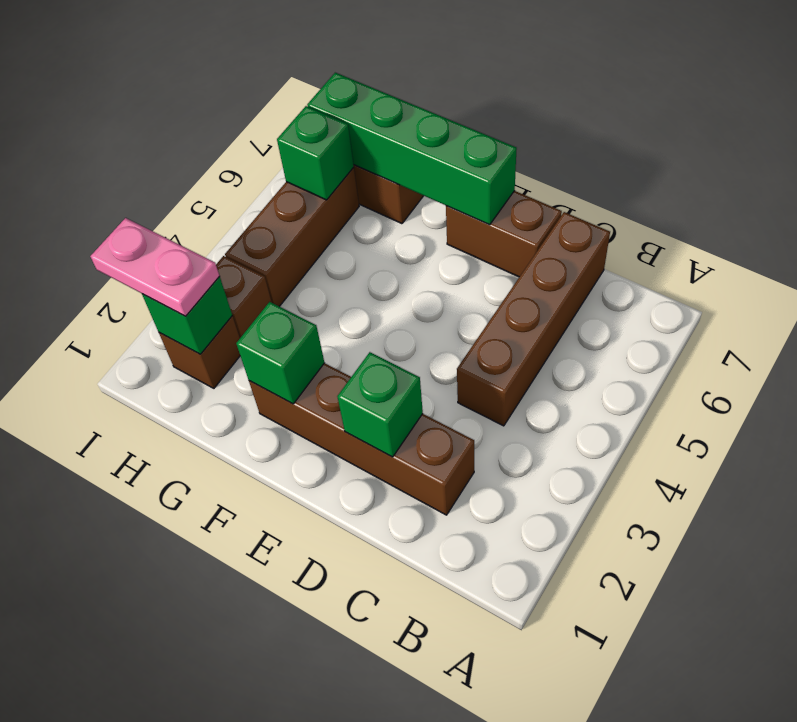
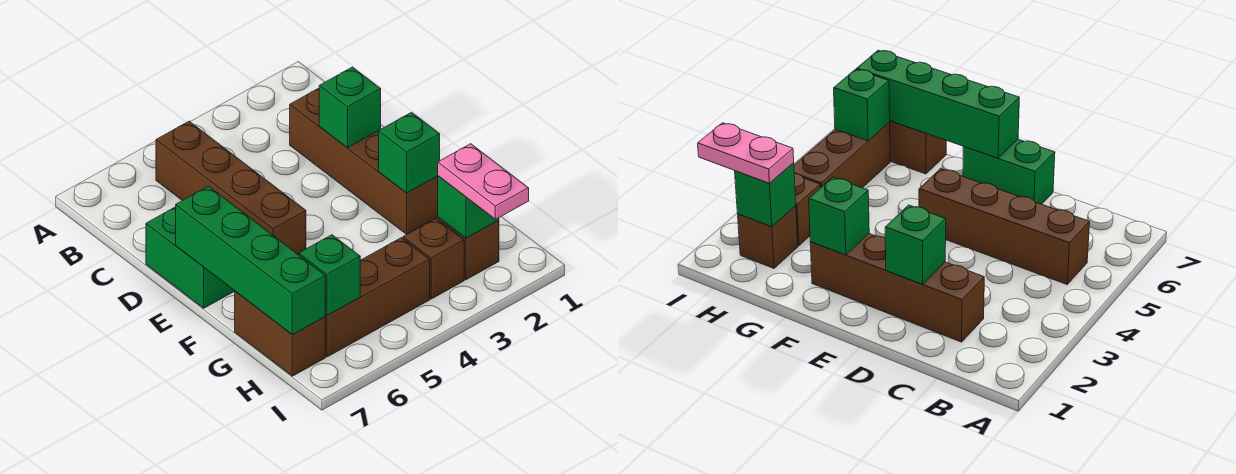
brown brick C4:C7 level 1 -> brown brick B5:E5 level 1
brown brick D7:E7 level 1 -> green brick D7:E7 level 1

